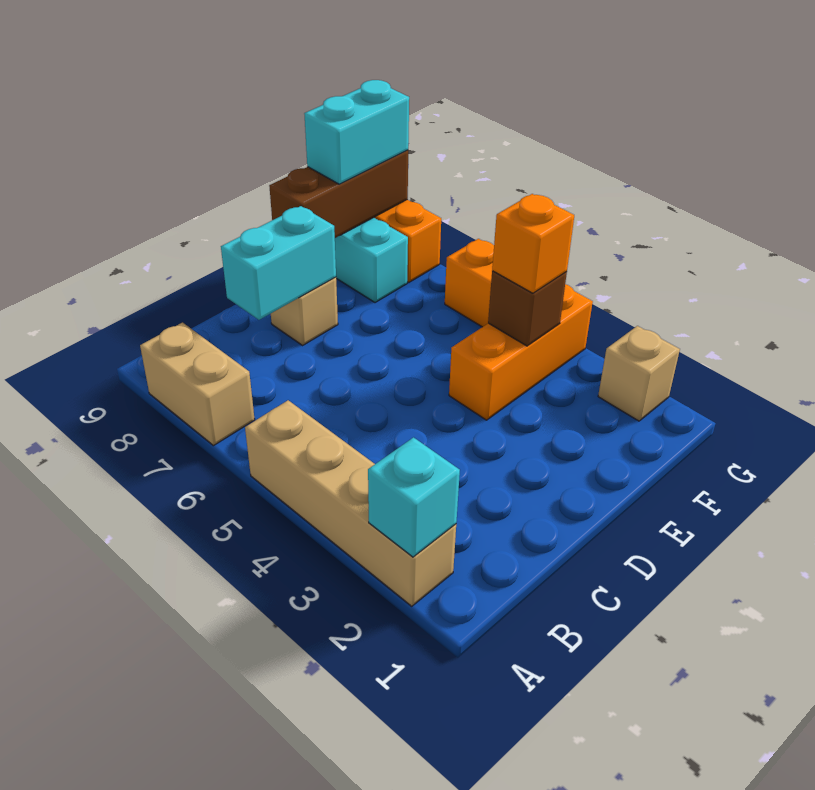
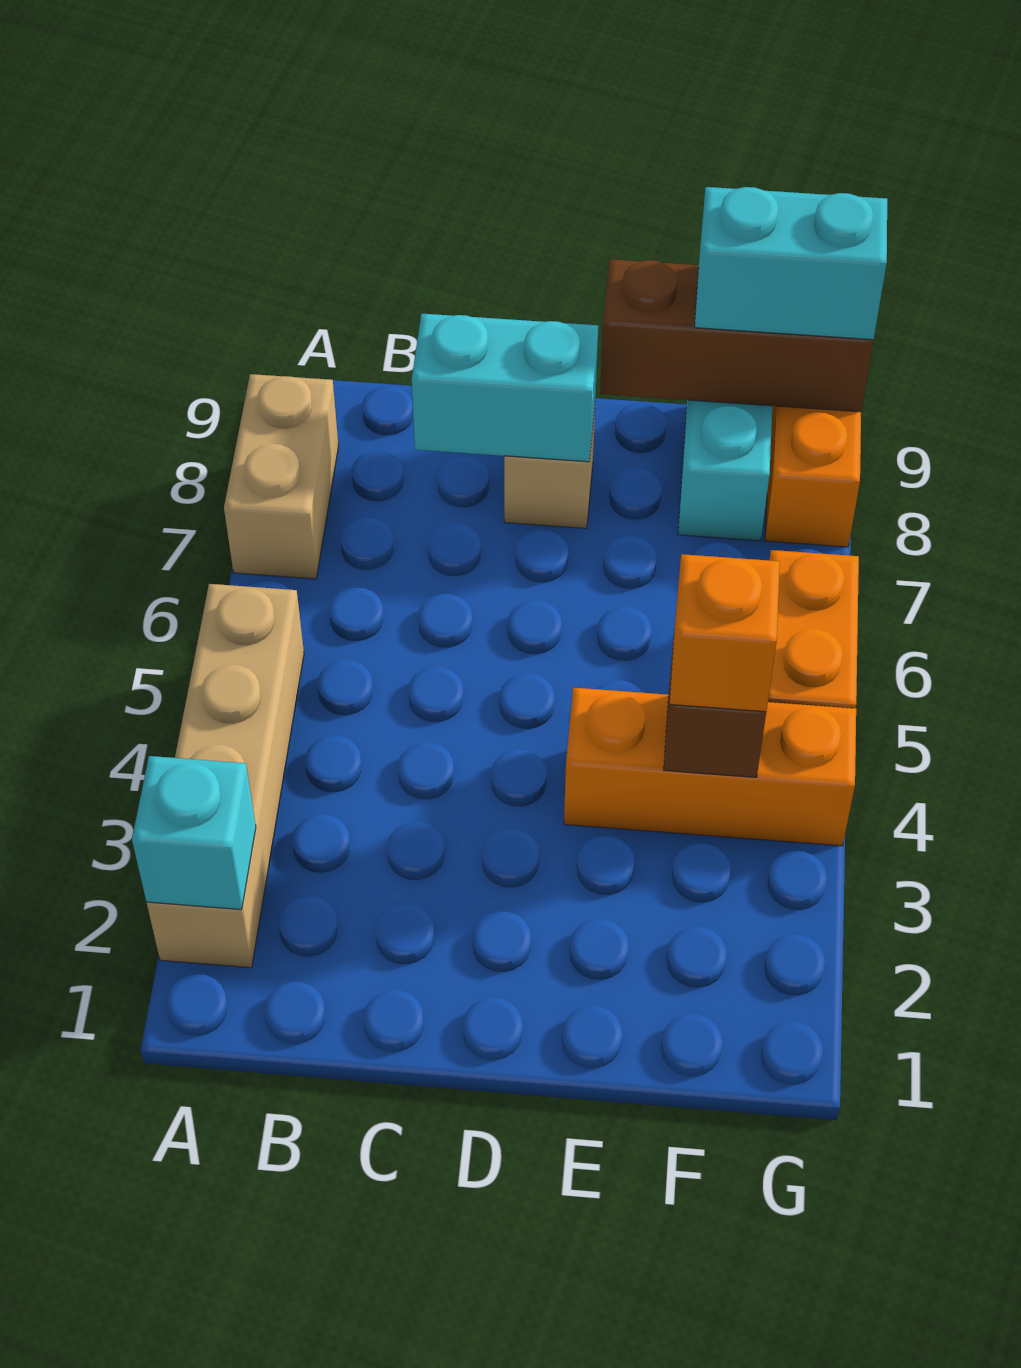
tan brick G2 level 1 -> none

